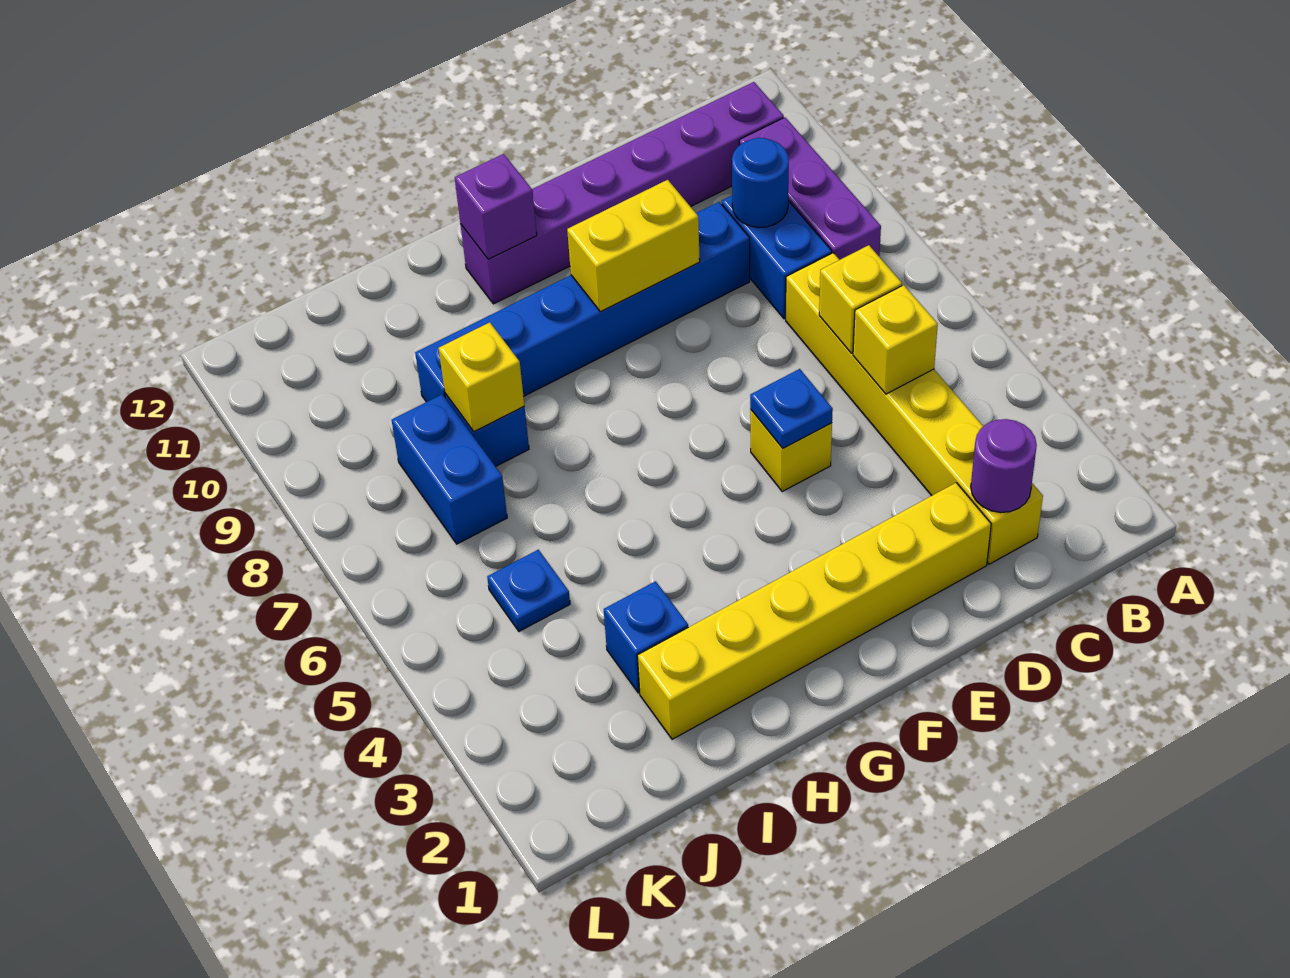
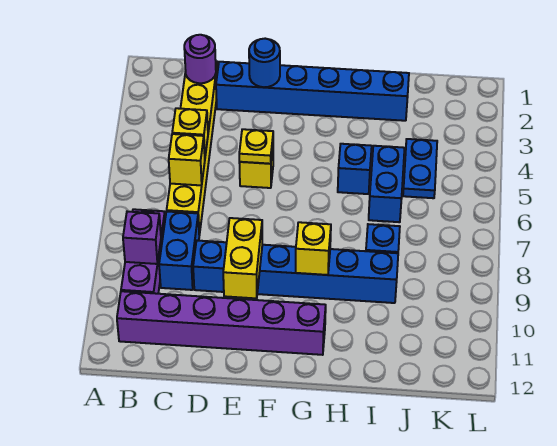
blue round brick C9 level 2 -> blue round brick E2 level 2
yellow brick D2:I2 level 1 -> blue brick D2:I2 level 1
blue plate E5 level 2 -> yellow plate E5 level 2
yellow brick E9:F9 level 2 -> yellow brick E9:E10 level 2
purple brick G11 level 2 -> purple brick B9 level 2
blue brick I3 level 1 -> blue brick H5 level 1
yellow brick I8 level 2 -> yellow brick G9 level 2
blue plate J5 level 1 -> blue plate J4:J5 level 1
blue brick J7:J8 level 1 -> blue brick I5:I6 level 1

